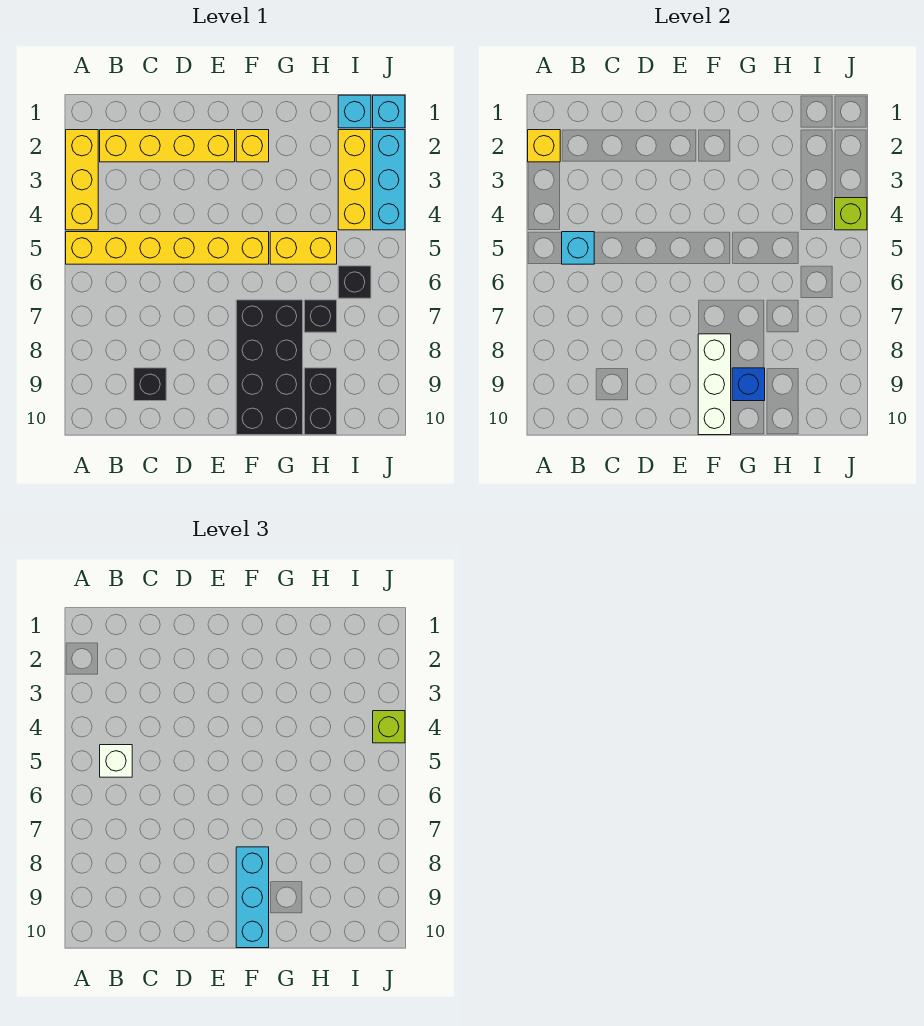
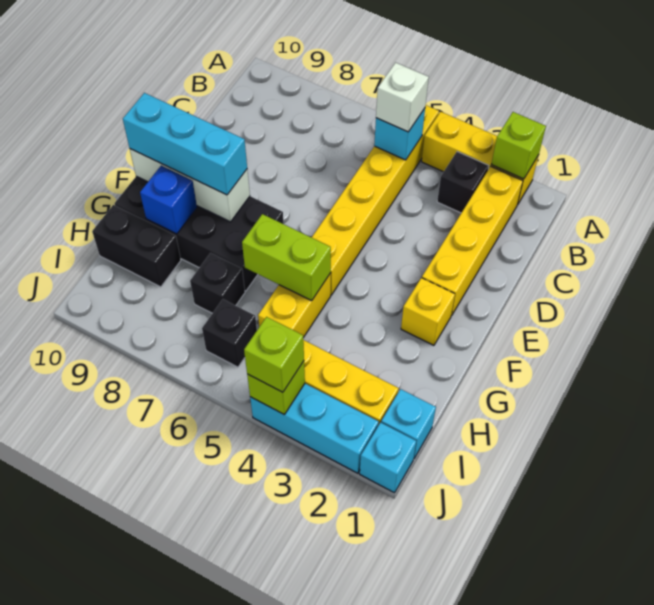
yellow brick A2 level 2 -> lime brick A2 level 2
black brick C9 level 1 -> black brick B3 level 1
none -> lime brick G5:G6 level 2

